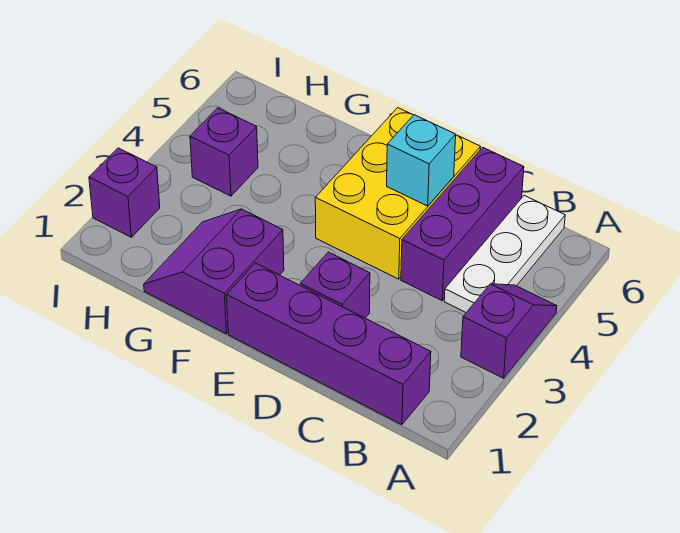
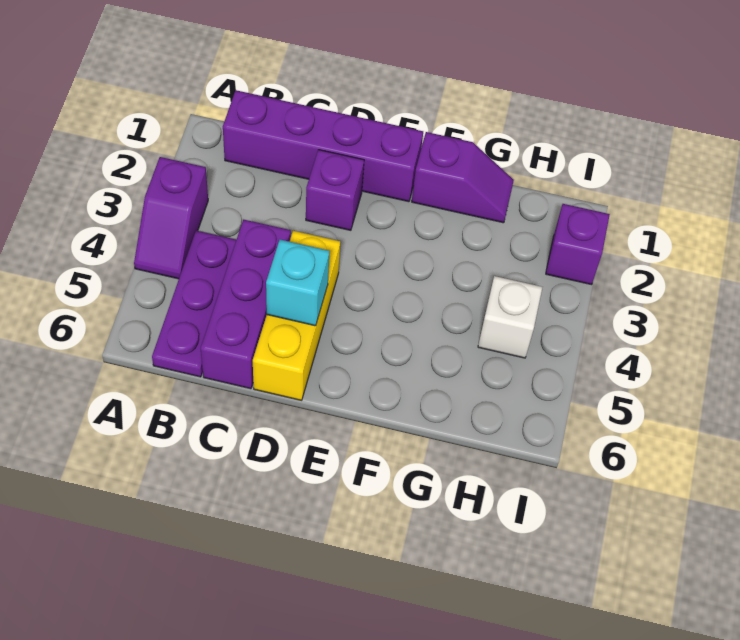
white plate B4:B6 level 1 -> purple plate B4:B6 level 1
yellow brick D4:E6 level 1 -> yellow brick D4:D6 level 1
purple slope F1:G2 level 1 top F -> purple slope F1:G1 level 1 top F
purple brick H4 level 1 -> white brick H4 level 1

